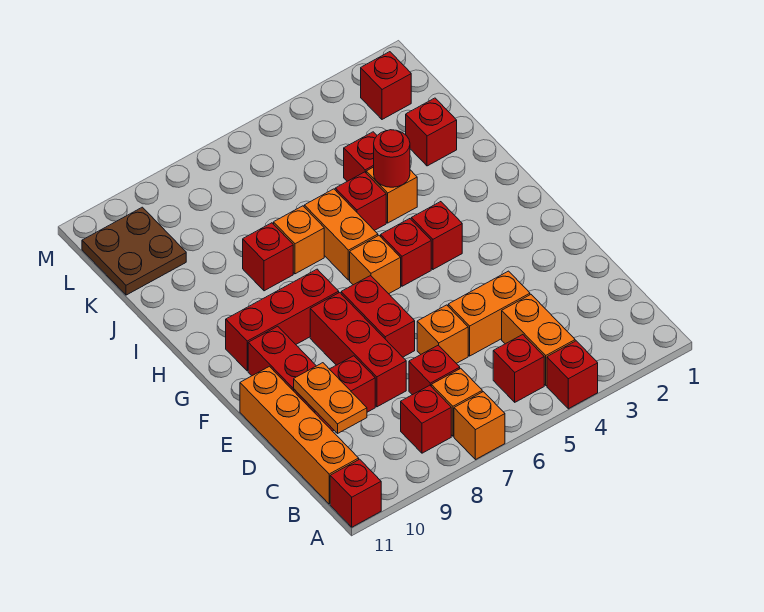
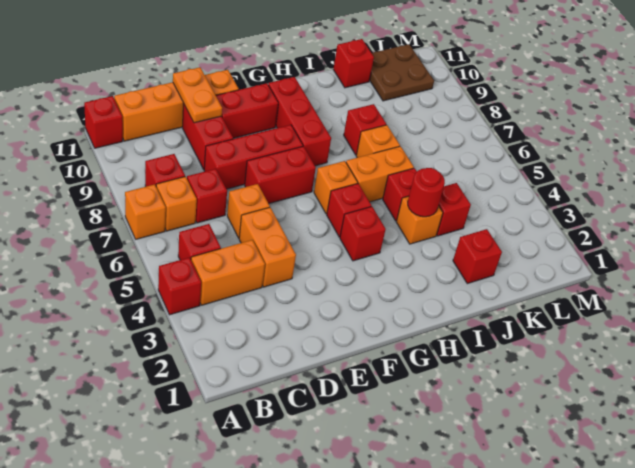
orange plate C10:D10 level 2 -> orange plate D10:D11 level 2
red brick L2 level 1 -> red brick J11 level 1

